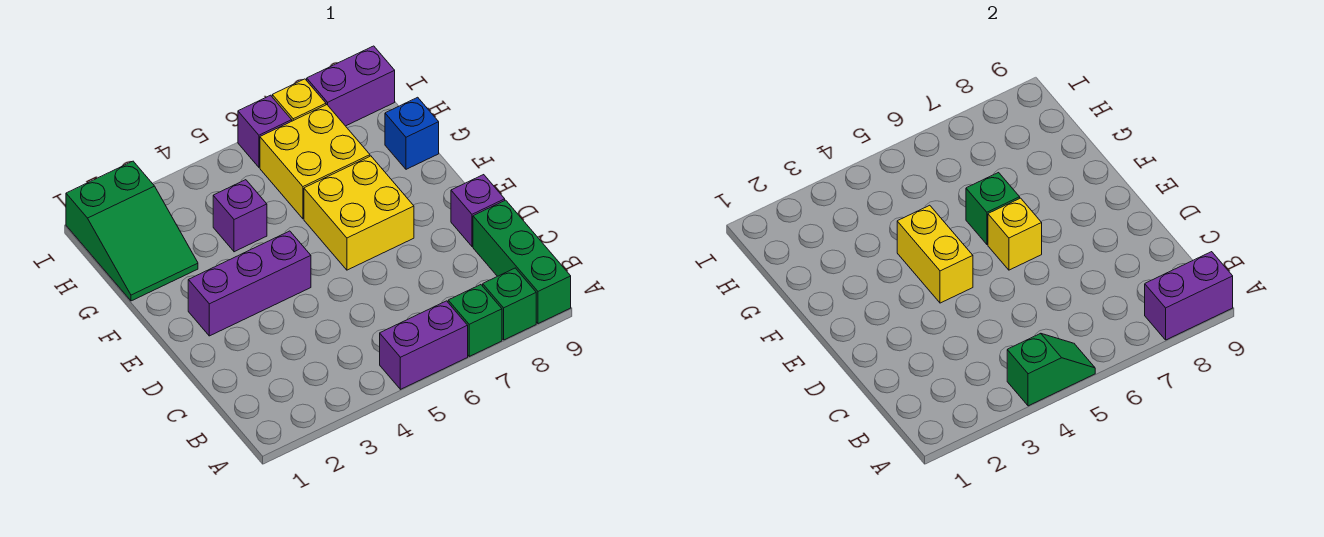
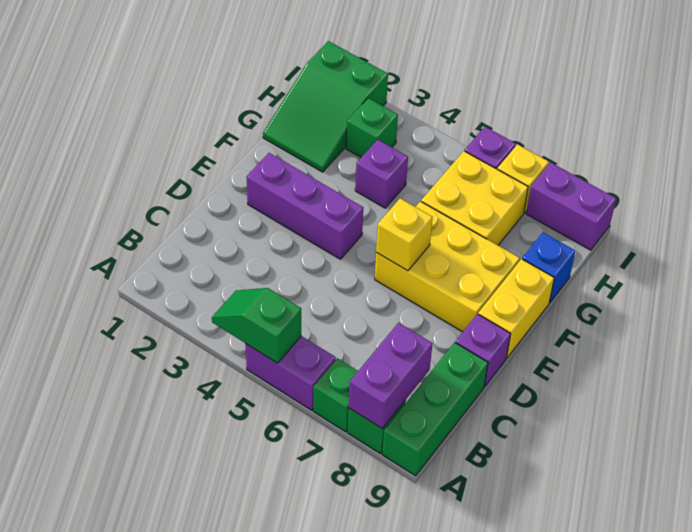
green slope A4:A5 level 2 top 4 -> green slope A4:A5 level 2 top 5
purple brick A8:A9 level 2 -> purple brick A8:B8 level 2
yellow brick E4:F4 level 2 -> yellow brick E9:F9 level 1
yellow brick E6:F7 level 1 -> yellow brick E6:F8 level 1
green brick F6 level 2 -> green brick H3 level 1

